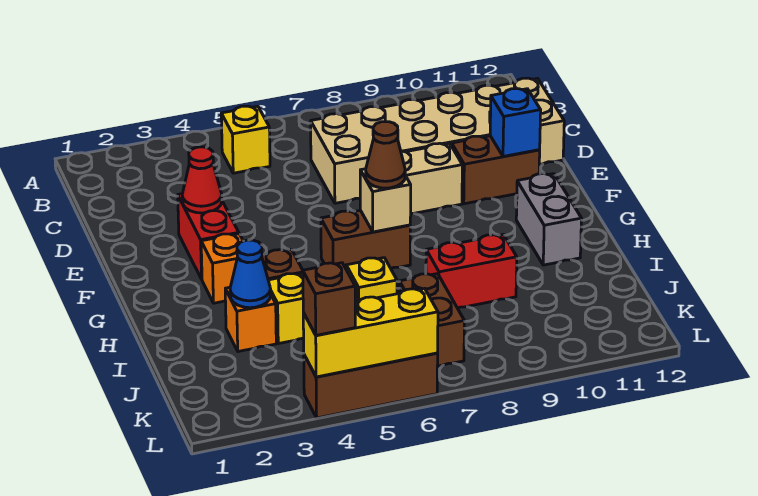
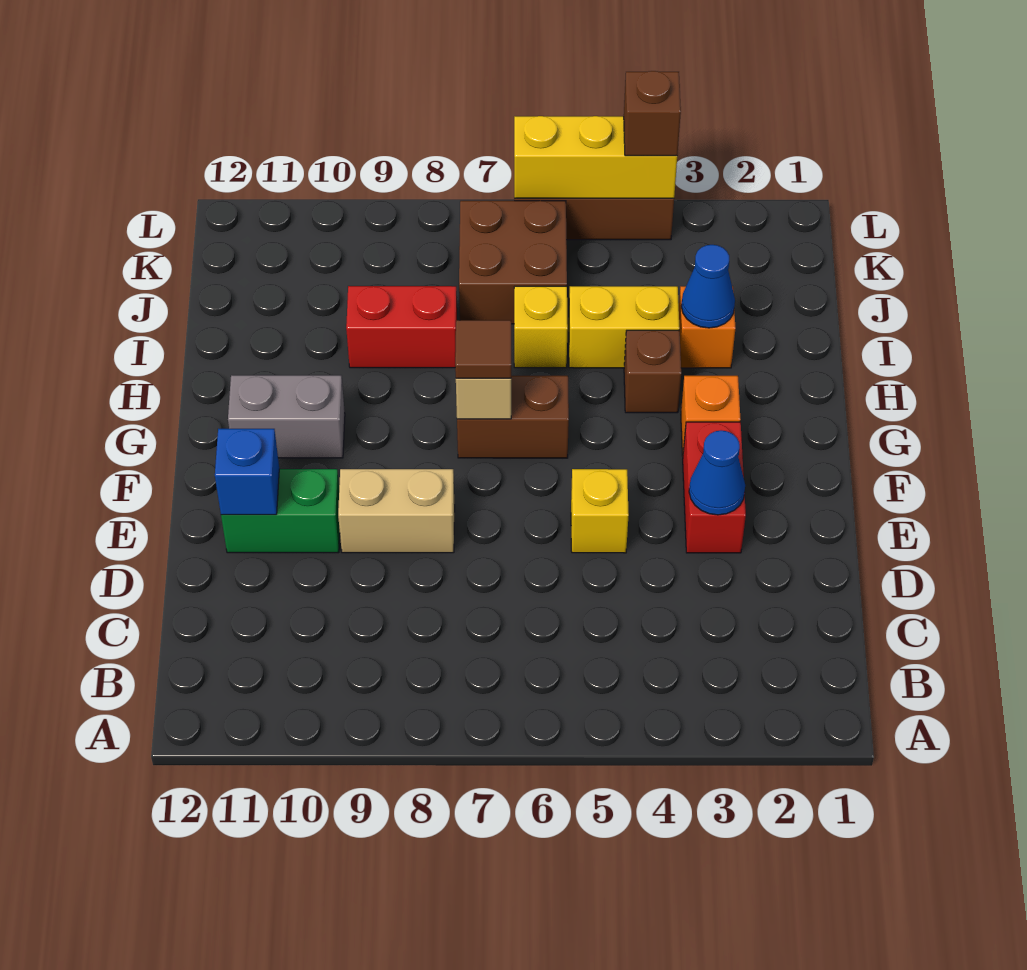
yellow brick B5 level 1 -> yellow brick E5 level 1
tan brick C7:D12 level 1 -> none
red cone E3 level 2 -> blue cone E3 level 2
brown brick E10:E11 level 1 -> green brick E10:E11 level 1
brown cone G7 level 3 -> brown tile G7 level 3
grey brick G11:H11 level 1 -> grey brick G10:G11 level 1
brown brick J7:K7 level 1 -> brown brick J6:K7 level 1

